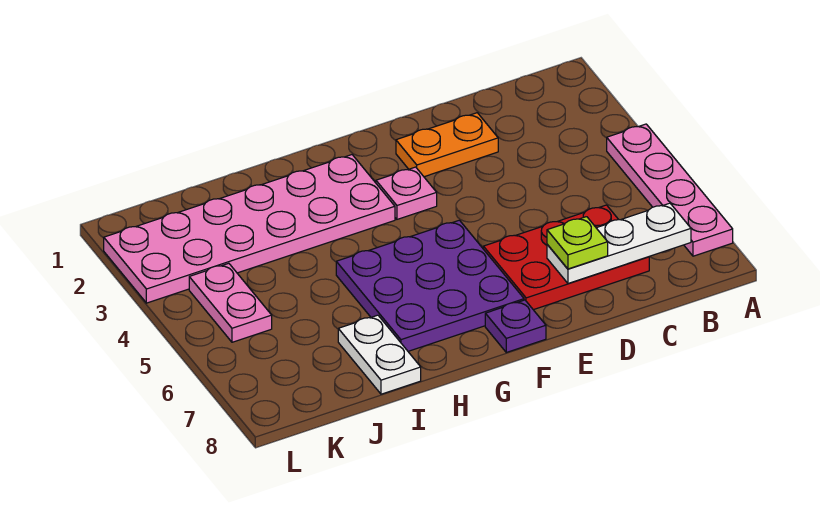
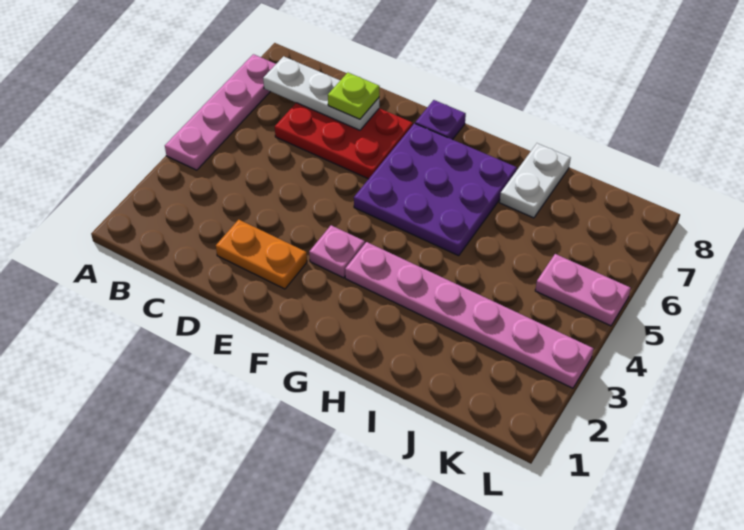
pink plate G2:L3 level 1 -> pink plate G3:L3 level 1
pink plate K4:K5 level 1 -> pink plate K5:L5 level 1

